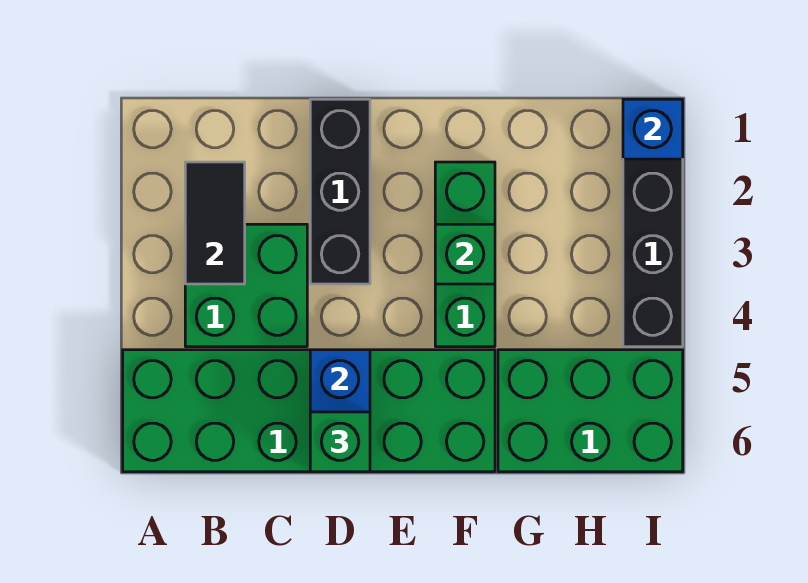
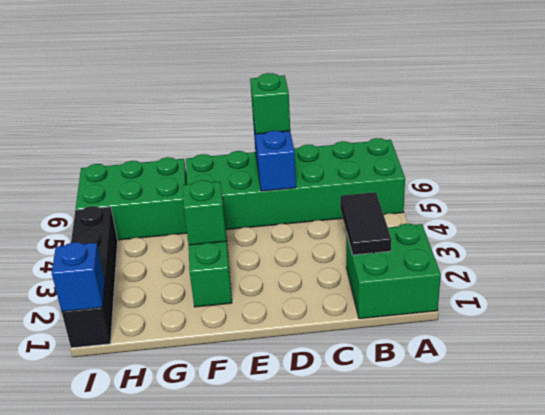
green brick B3:C4 level 1 -> green brick A1:B2 level 1
black brick D1:D3 level 1 -> none

